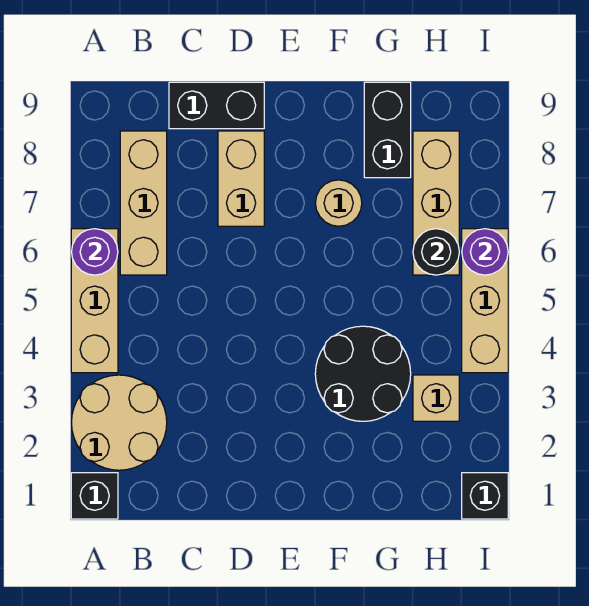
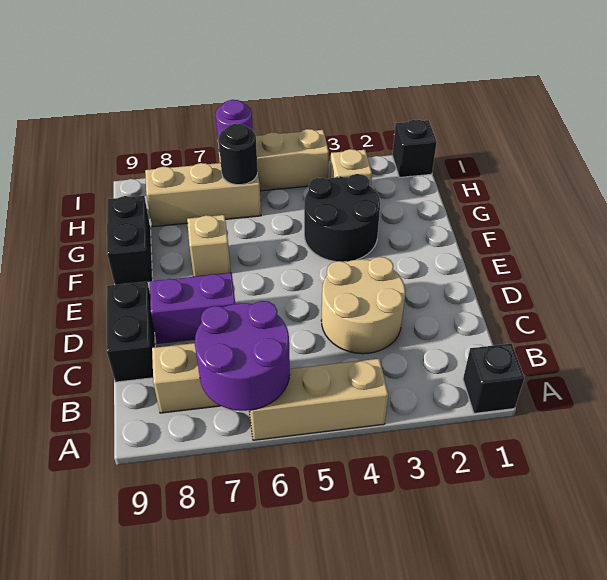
tan round brick A2:B3 level 1 -> tan round brick C3:D4 level 1
purple round brick A6 level 2 -> purple round brick A6:B7 level 2
tan brick D7:D8 level 1 -> purple brick D7:D8 level 1
tan round brick F7 level 1 -> tan brick F7 level 1
black brick G8:G9 level 1 -> black brick F9:G9 level 1

